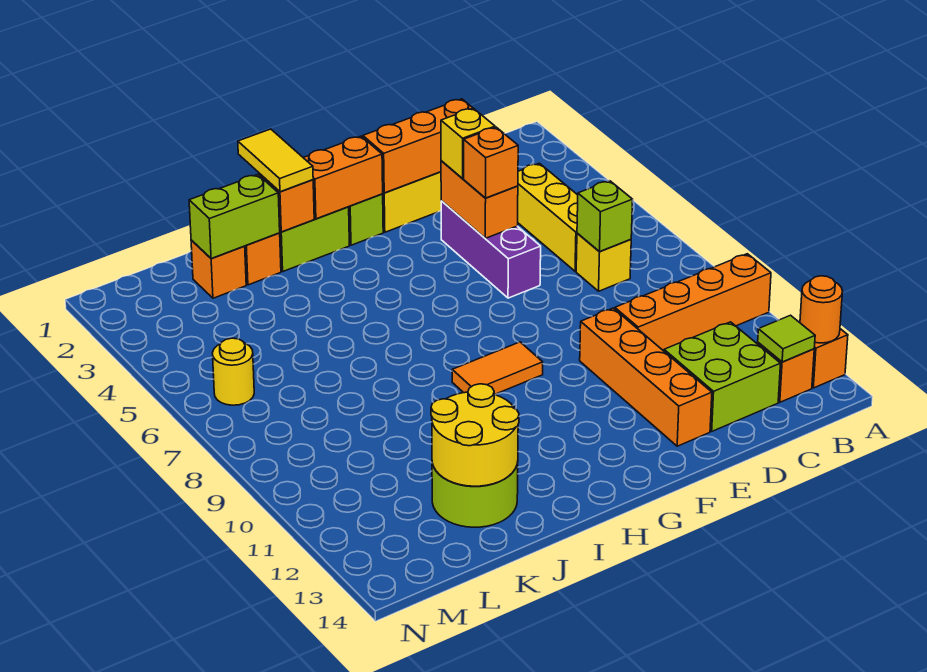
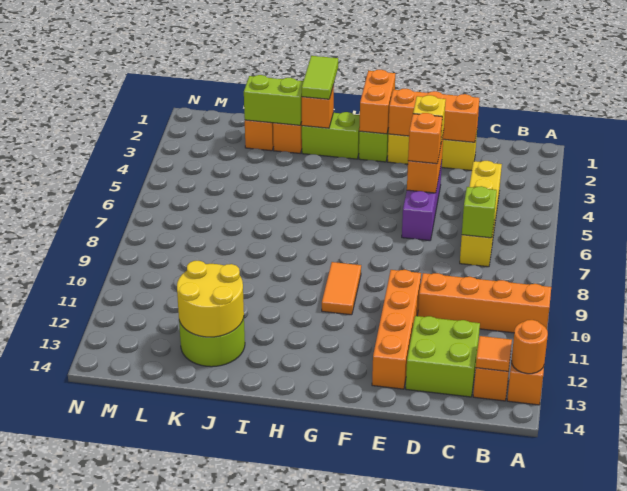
lime tile B13 level 2 -> orange tile B13 level 2
orange brick G2:H2 level 2 -> orange brick G1:G2 level 2
orange tile G9:H9 level 1 -> orange tile G9:G10 level 1
yellow tile I1:I2 level 3 -> lime tile I1:I2 level 3
yellow round brick M6 level 1 -> none

